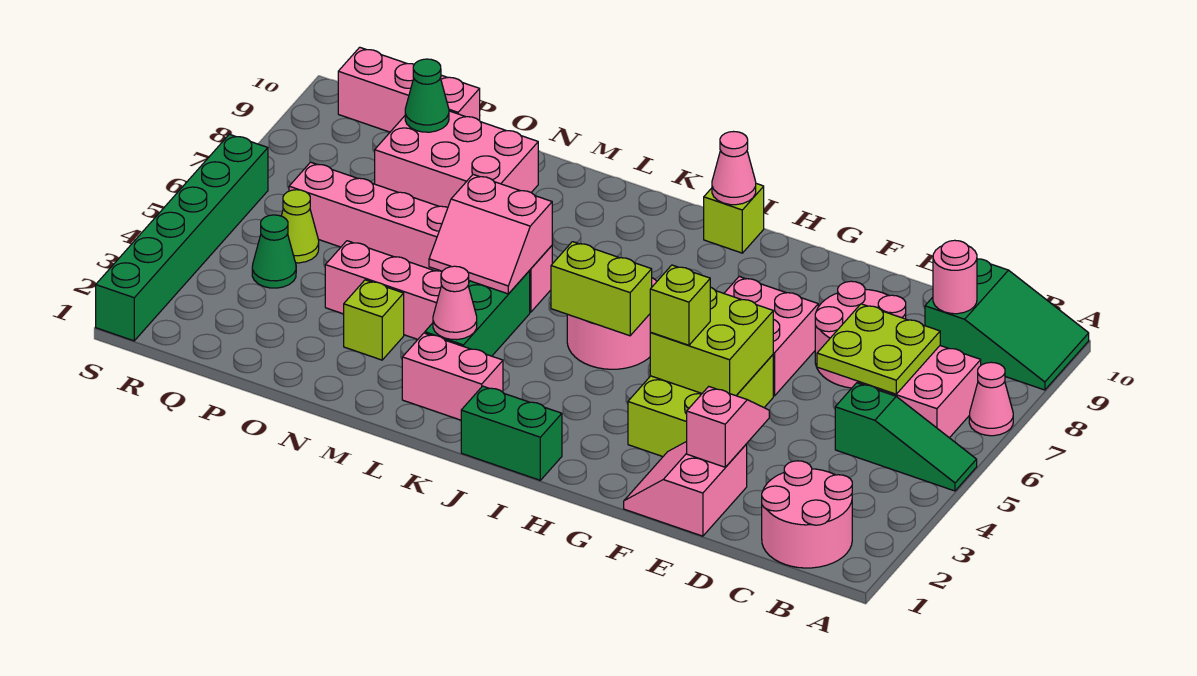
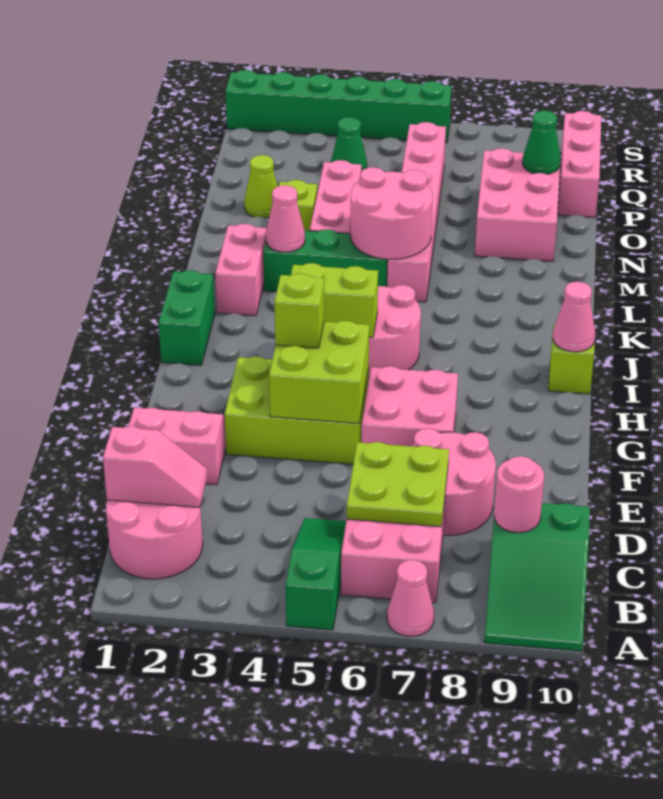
green slope A5:C5 level 1 top C -> green slope A5:C5 level 1 top A
pink slope E2:E3 level 2 top 2 -> pink slope C1:C2 level 2 top 1
lime brick I5:J5 level 2 -> lime brick I4:I5 level 2
pink slope L5:M6 level 2 top 6 -> pink round brick L5:M6 level 2
lime cone Q5 level 1 -> lime cone O2 level 1

